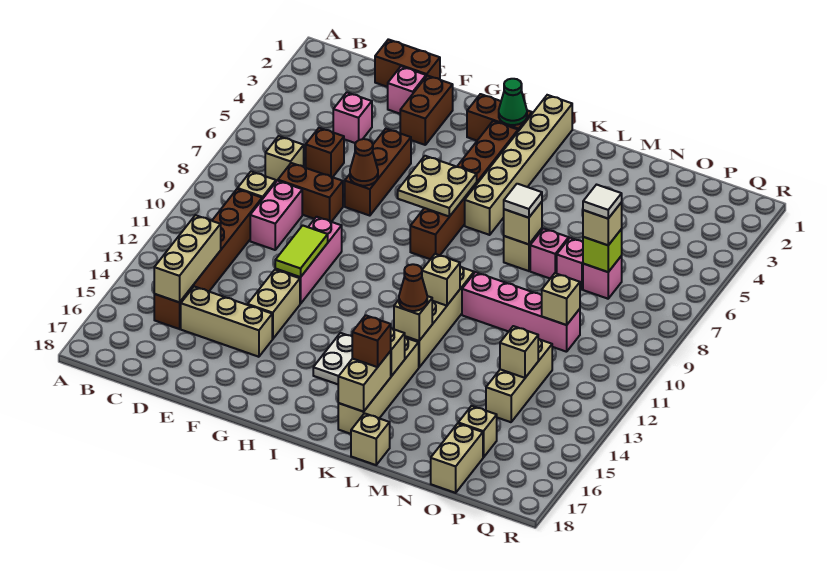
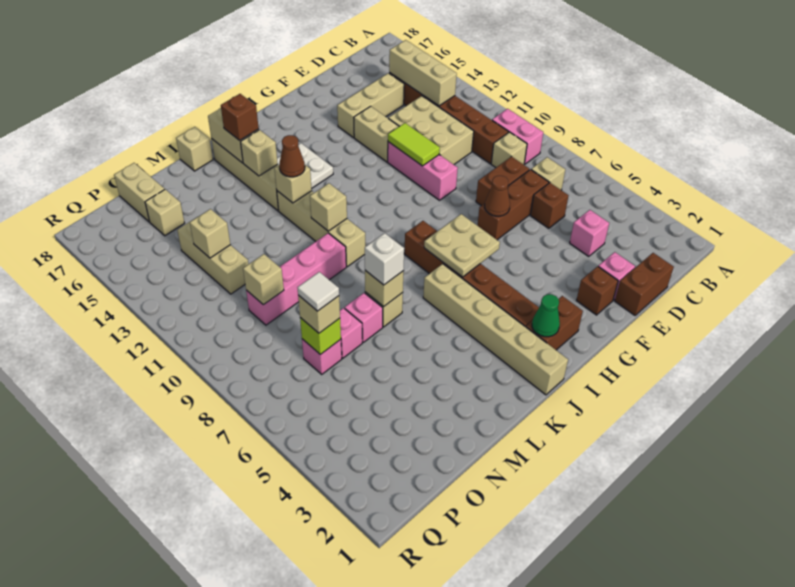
pink brick D9:D10 level 1 -> pink brick B9:B10 level 1
none -> tan brick D11:E13 level 1
brown brick F2:F3 level 1 -> brown brick F2 level 1
brown brick F5:F7 level 1 -> brown brick D7:F7 level 1
white tile L7 level 3 -> white brick L7 level 3

